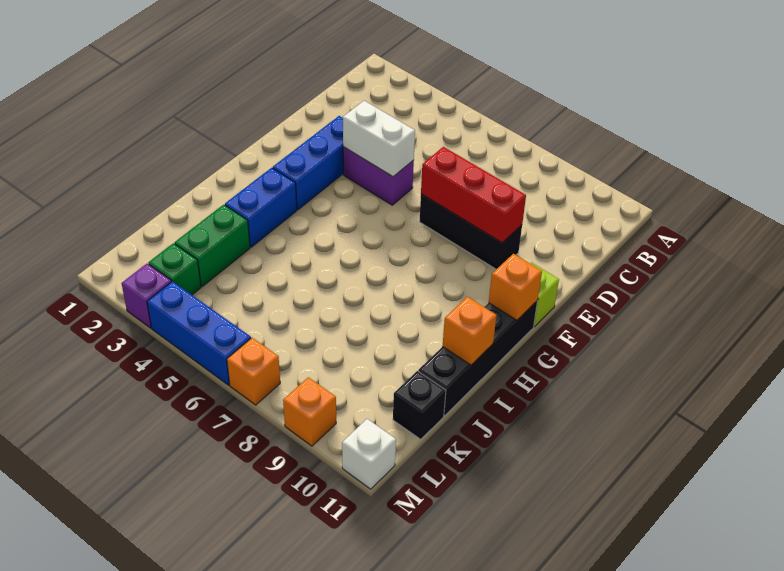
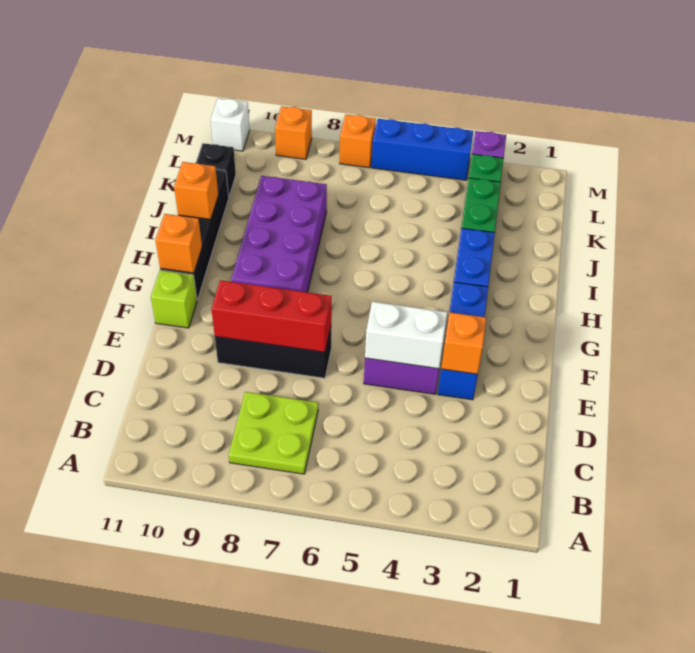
none -> lime plate B7:C8 level 1
none -> orange brick E3 level 2
none -> purple brick G8:J9 level 1

